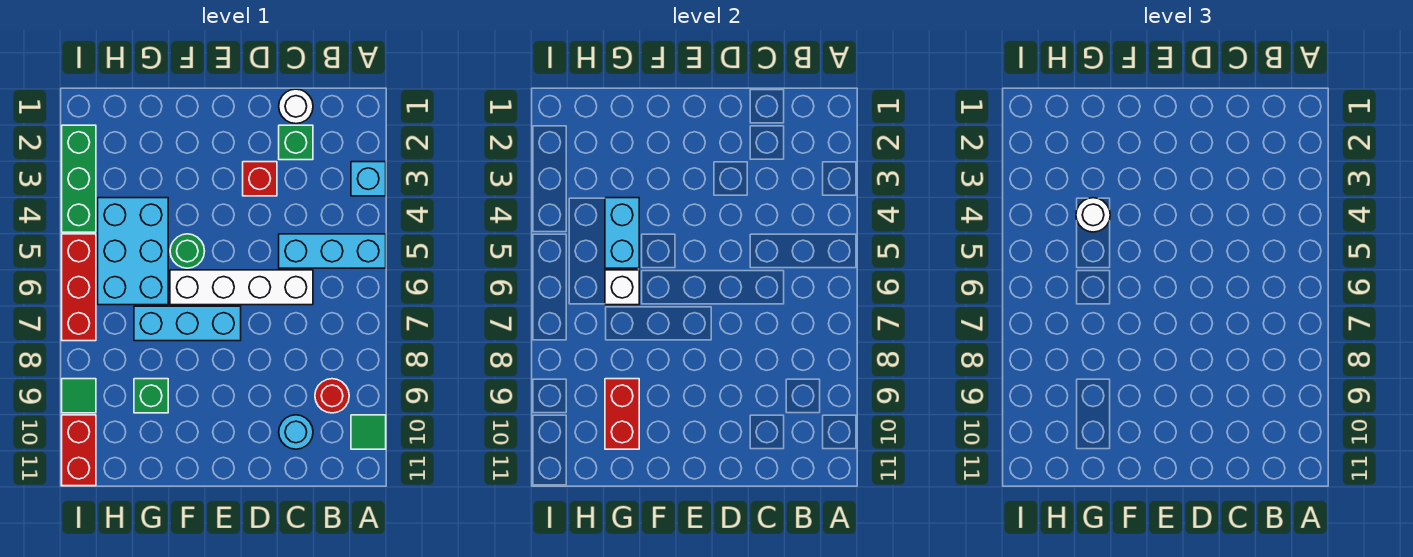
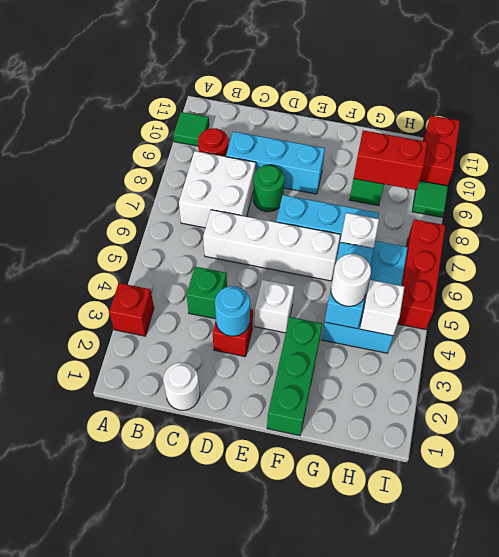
cyan brick A3 level 1 -> red brick A3 level 1
cyan brick A5:C5 level 1 -> cyan brick C9:E9 level 1
none -> white brick B7:C8 level 1
green brick C2 level 1 -> green brick C4 level 1
cyan round brick C10 level 1 -> cyan round brick D3 level 2
none -> white brick E4 level 1
green round brick F5 level 1 -> green round brick D8 level 1
red brick G9:G10 level 2 -> red brick G9:H9 level 2
none -> white brick H4 level 2
green brick I2:I4 level 1 -> green brick F1:F3 level 1

